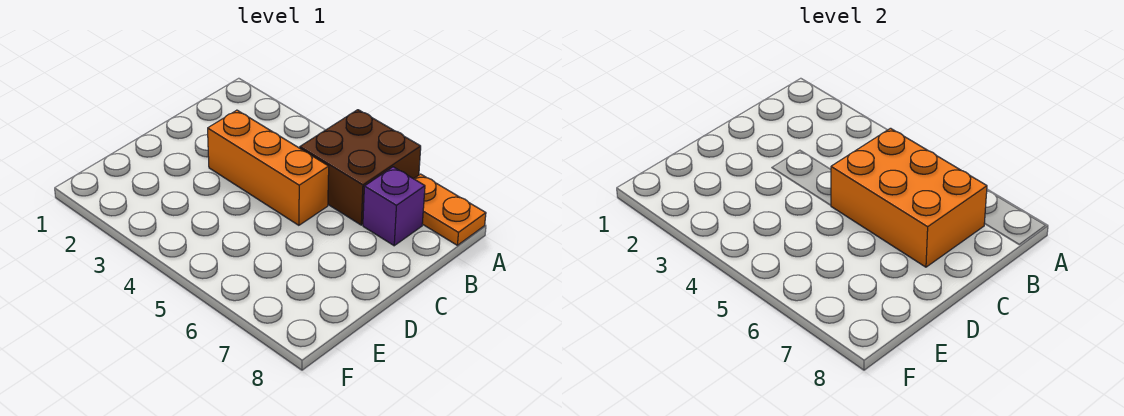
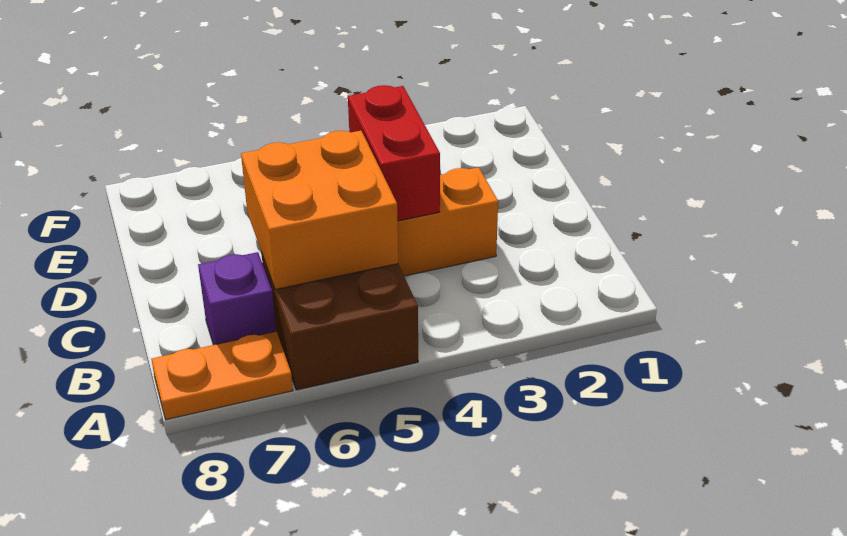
orange brick B5:C7 level 2 -> orange brick B5:C6 level 2
none -> red brick C4:D4 level 2

